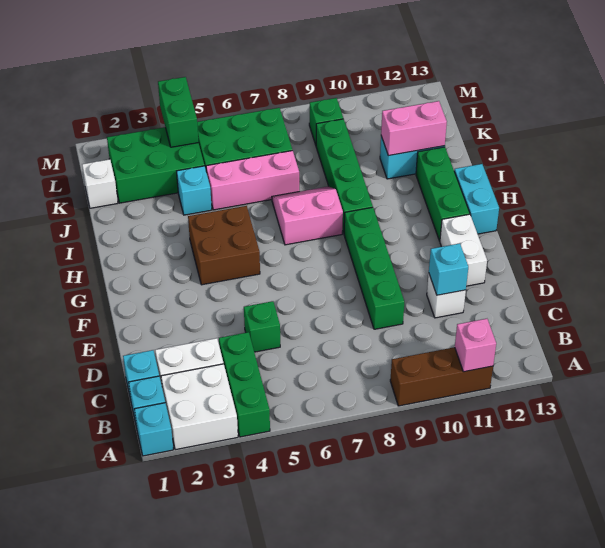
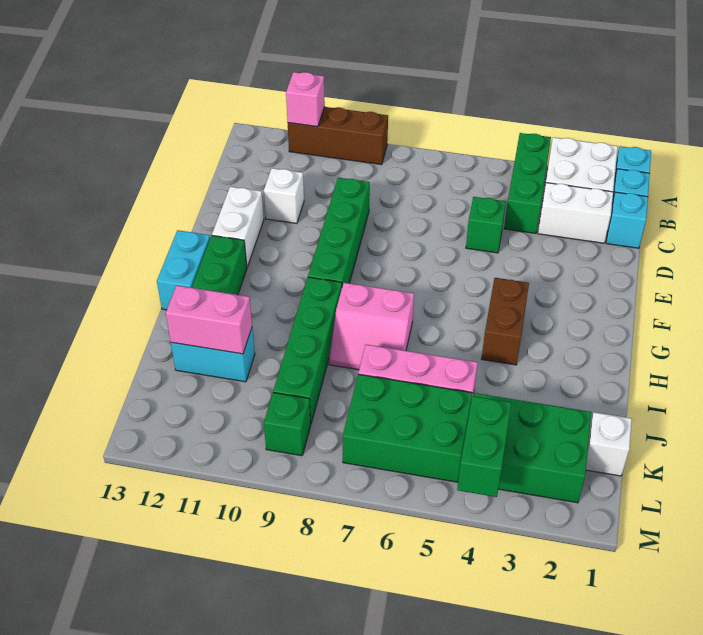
cyan brick D11 level 2 -> none
brown brick G4:H5 level 1 -> brown brick G4:H4 level 1
cyan brick J4 level 1 -> none

